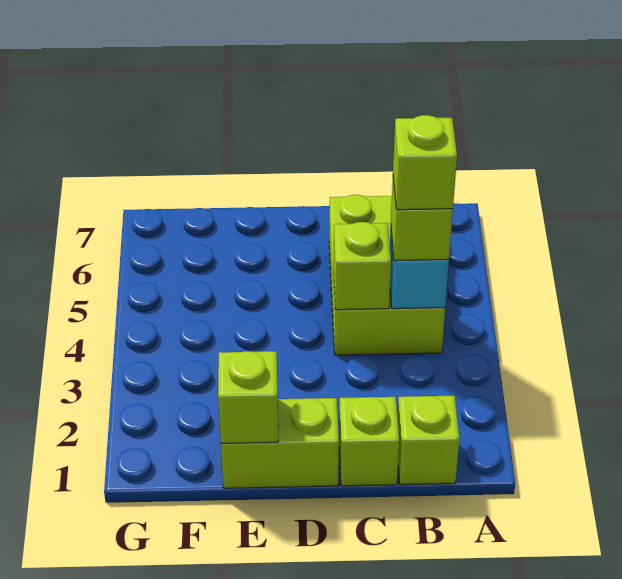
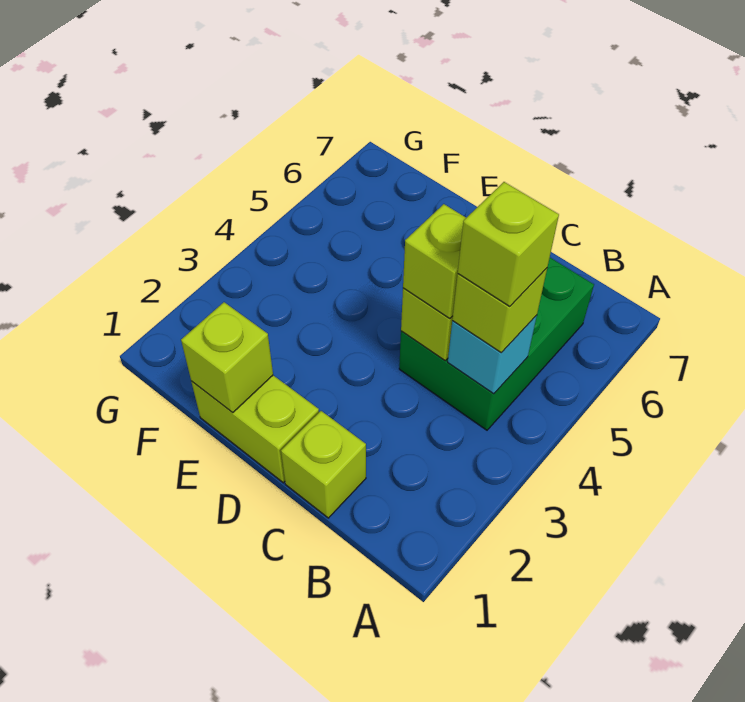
lime brick B1 level 1 -> lime brick C4 level 3
lime brick B4:C6 level 1 -> green brick B4:C6 level 1

